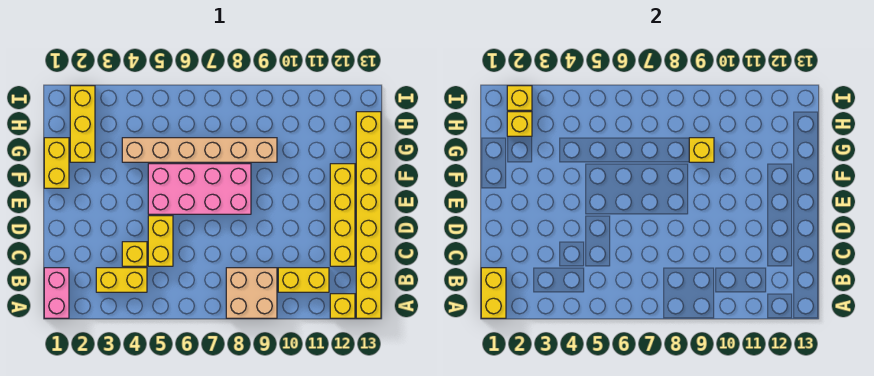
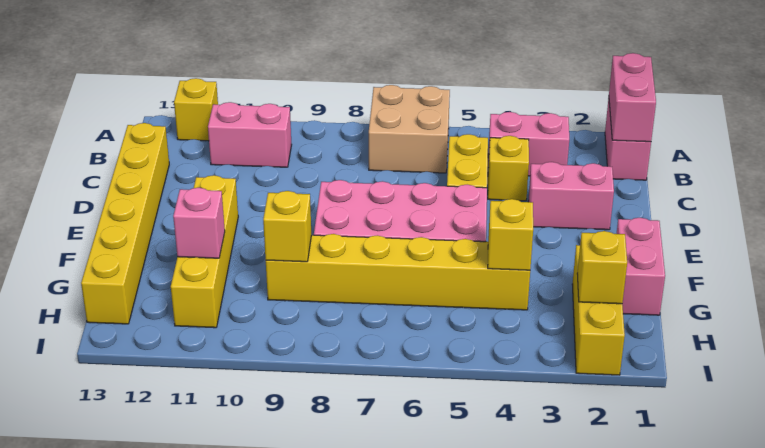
yellow brick A1:B1 level 2 -> pink brick A1:B1 level 2
tan brick A8:B9 level 1 -> tan brick A6:B7 level 1
yellow brick A13:H13 level 1 -> yellow brick C13:H13 level 1
yellow brick B3:B4 level 1 -> pink brick B3:B4 level 1
yellow brick B10:B11 level 1 -> pink brick B10:B11 level 1
yellow brick C12:F12 level 1 -> yellow brick E11:H11 level 1
none -> pink brick D2:D3 level 1
yellow brick F1:G1 level 1 -> pink brick F1:G1 level 1
tan brick G4:G9 level 1 -> yellow brick G4:G9 level 1
none -> pink brick G11 level 2
yellow brick I2 level 2 -> yellow brick G4 level 2

